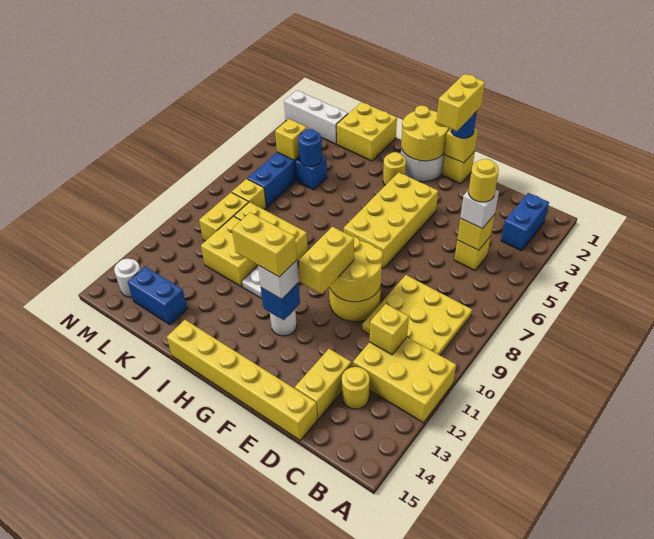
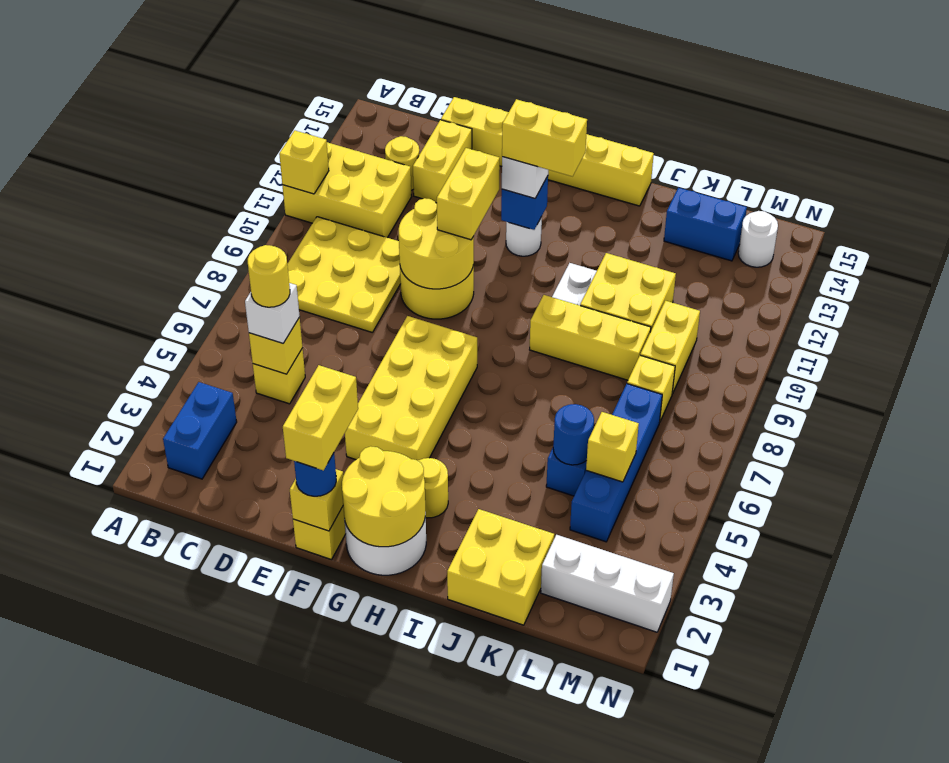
yellow brick C11 level 2 -> yellow brick A11 level 2

